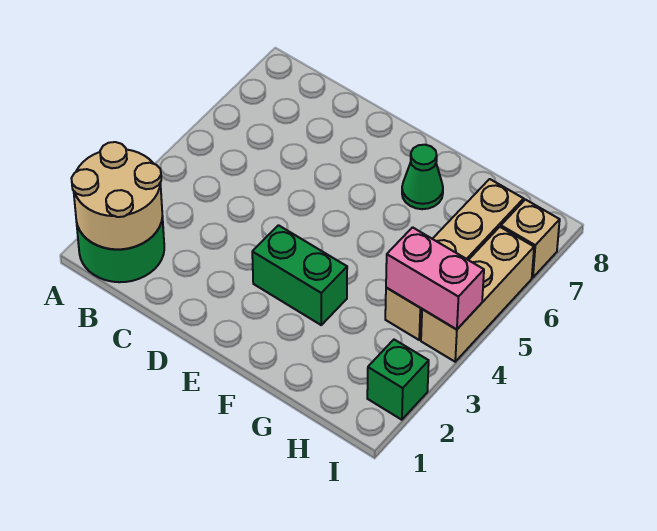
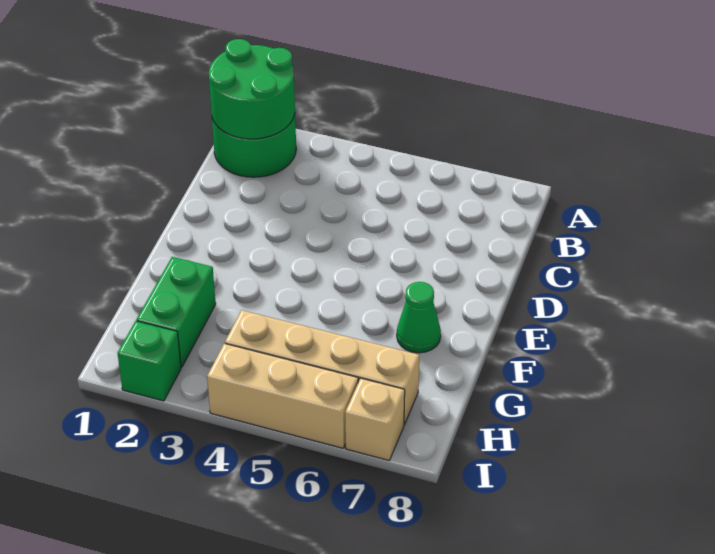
tan round brick A1:B2 level 2 -> green round brick A1:B2 level 2
green brick E3:F3 level 1 -> green brick G2:H2 level 1
pink brick H4:I4 level 2 -> none

